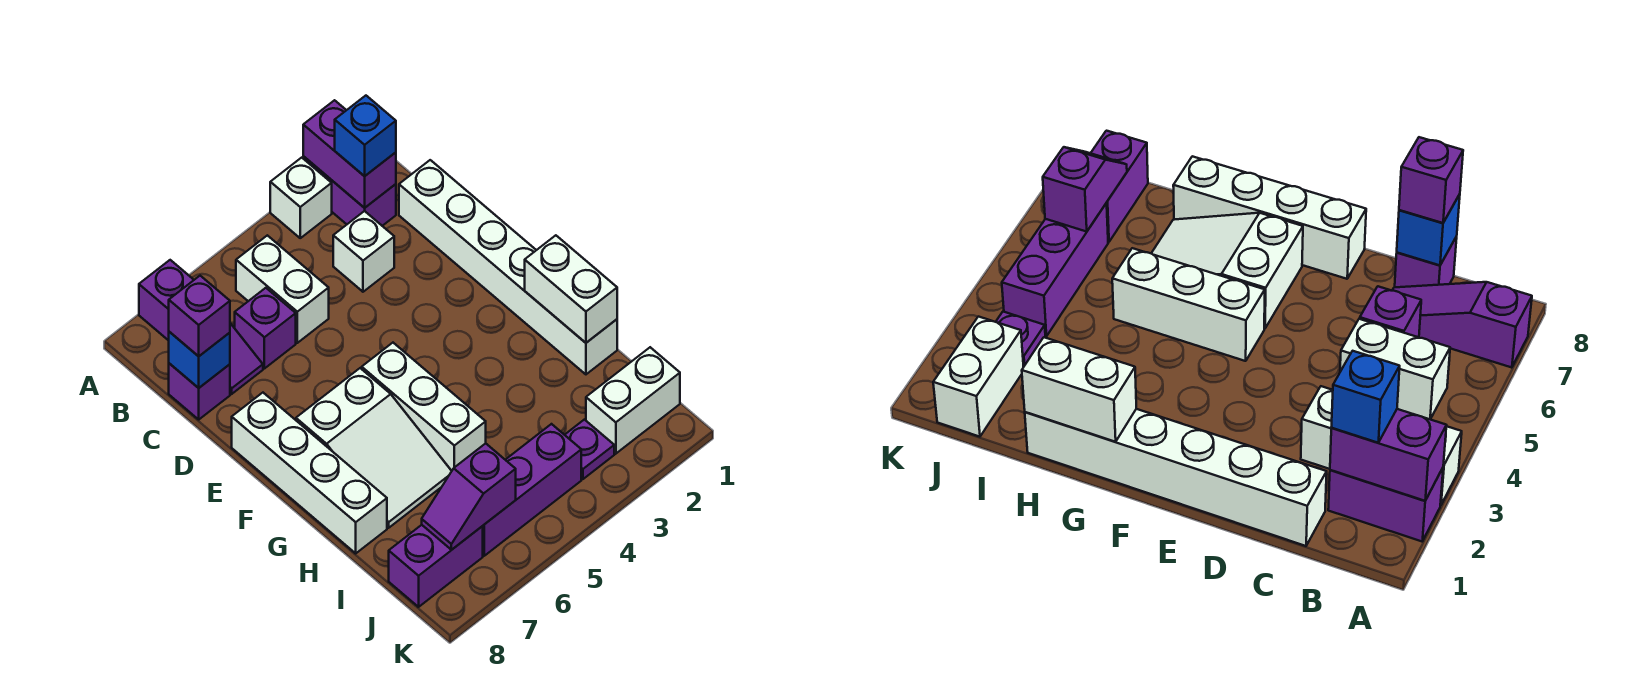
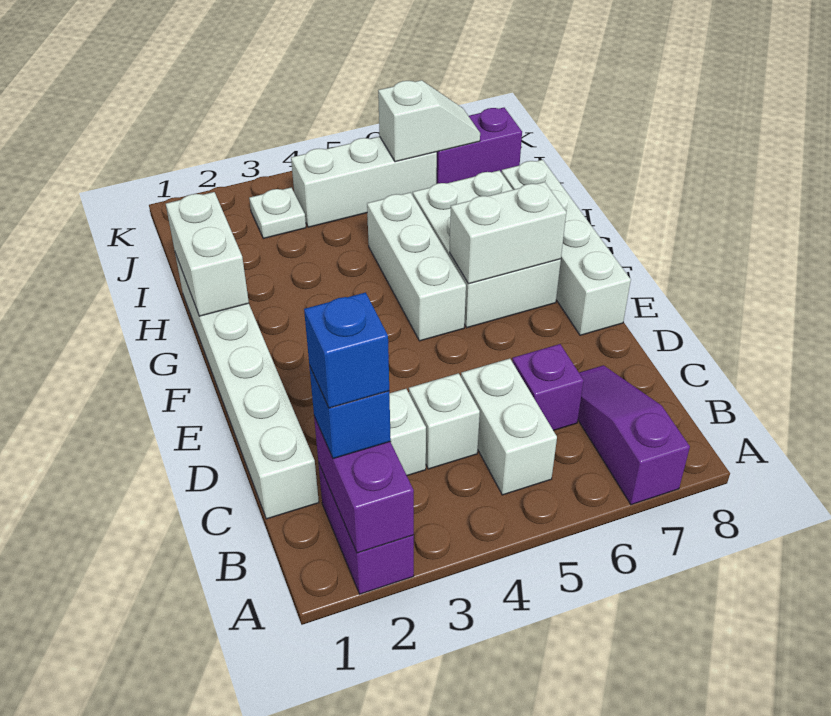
white brick A3 level 1 -> white brick C4 level 1
purple brick C8 level 1 -> none
blue brick C8 level 2 -> blue brick B2 level 4
purple brick C8 level 3 -> none
white slope F6:H7 level 1 top F -> white brick F6:H7 level 1
white brick J1:J2 level 1 -> white brick F6:F7 level 2
purple plate J3 level 1 -> white plate J3 level 1
purple brick J4:J6 level 1 -> white brick J4:J6 level 1
purple slope J6:J7 level 2 top 6 -> white slope J6:J7 level 2 top 6

